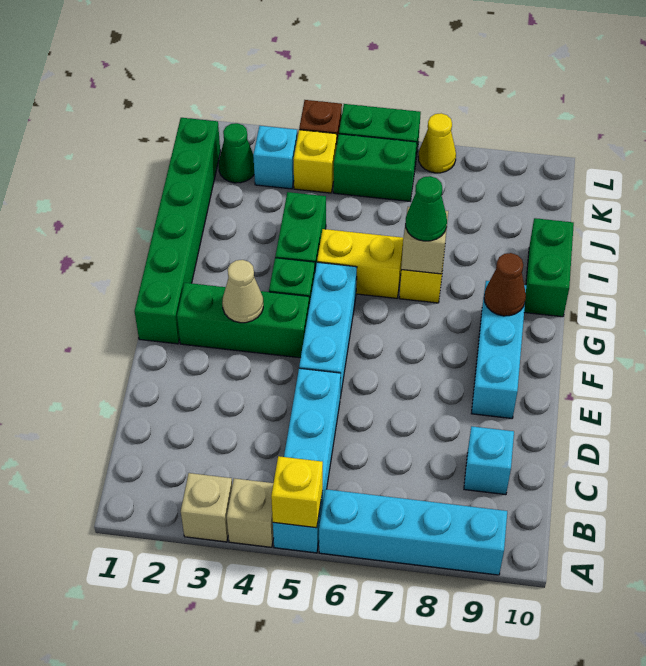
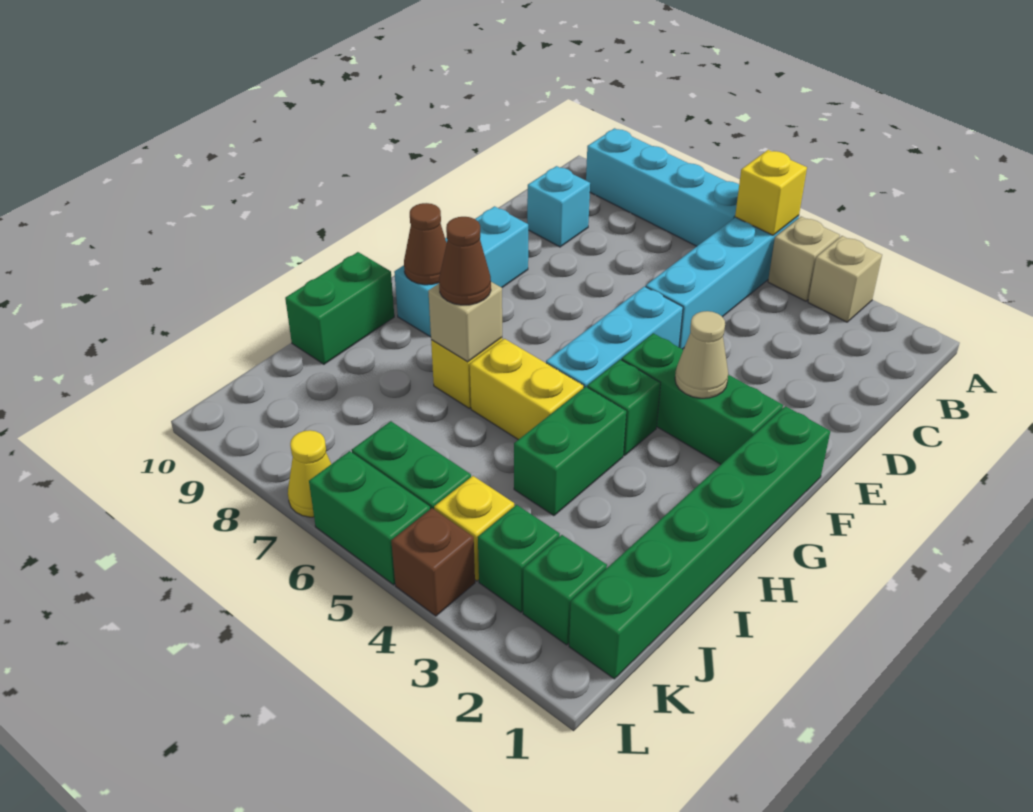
green cone H7 level 3 -> brown cone H7 level 3
green cone K2 level 1 -> green brick K2 level 1
cyan brick K3 level 1 -> green brick K3 level 1

